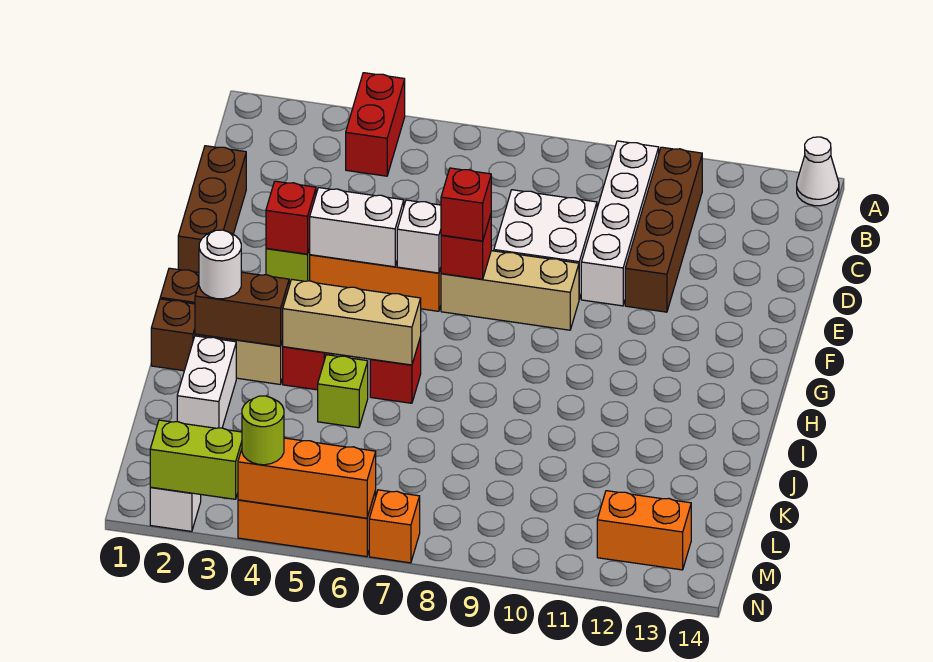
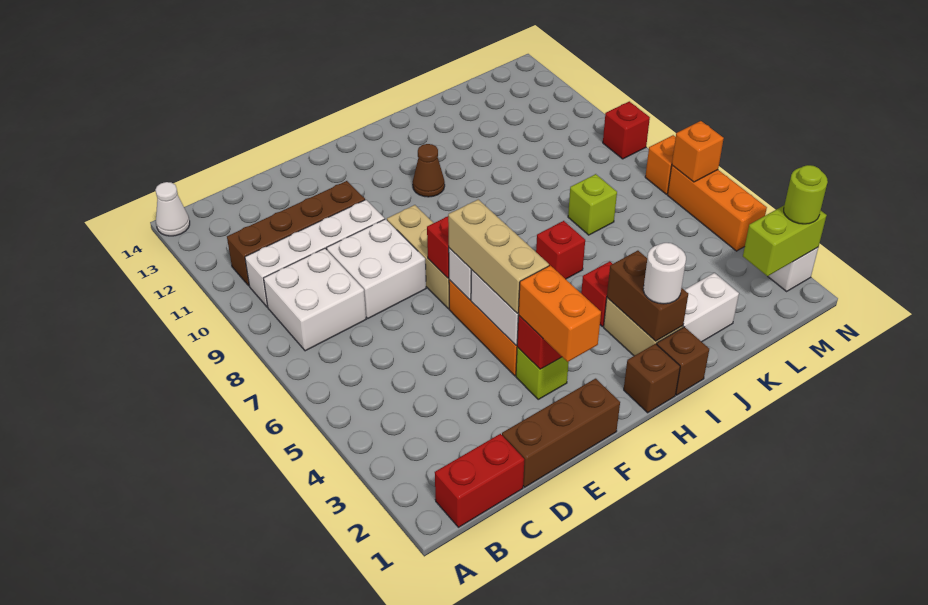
red brick A4:B4 level 1 -> red brick B1:C1 level 1
none -> white brick B8:C9 level 1
red brick F7 level 3 -> red brick N9 level 1
none -> brown cone H11 level 1
tan brick I4:I6 level 2 -> tan brick F4:F6 level 3
lime brick J5 level 1 -> lime brick K7 level 1
orange brick M12:M13 level 1 -> orange brick F2:F3 level 3
lime brick N2:N3 level 2 -> lime brick M2:N2 level 2
orange brick N4:N6 level 2 -> orange brick N6 level 2
lime round brick N4 level 3 -> lime round brick N2 level 3

